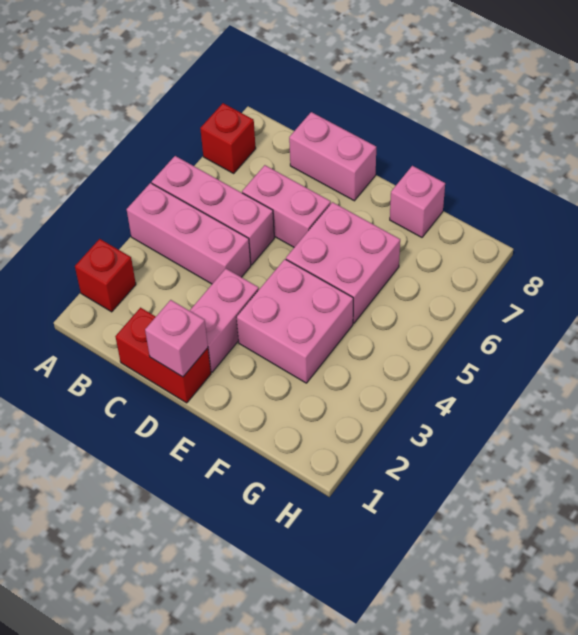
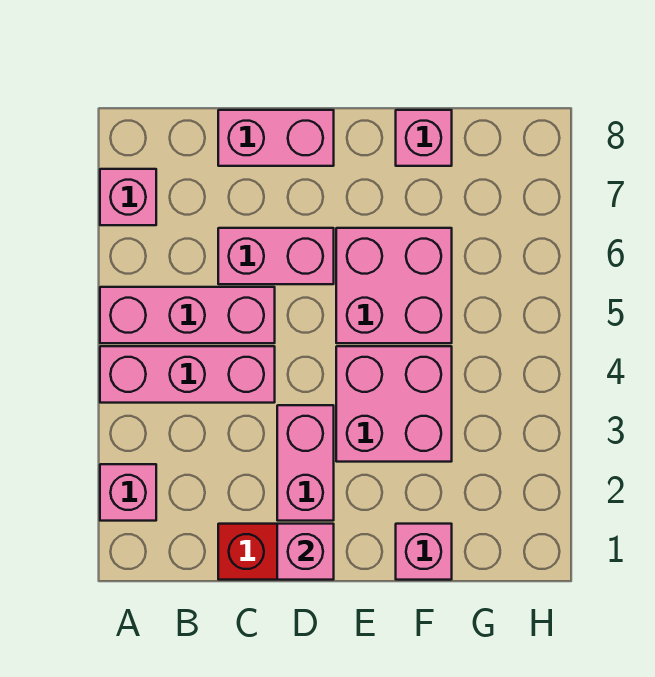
red brick A2 level 1 -> pink brick A2 level 1
red brick A7 level 1 -> pink brick A7 level 1
none -> pink brick F1 level 1

